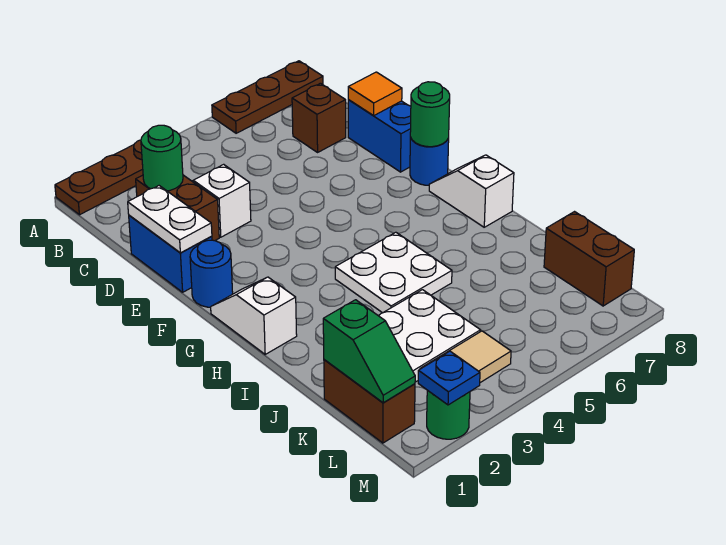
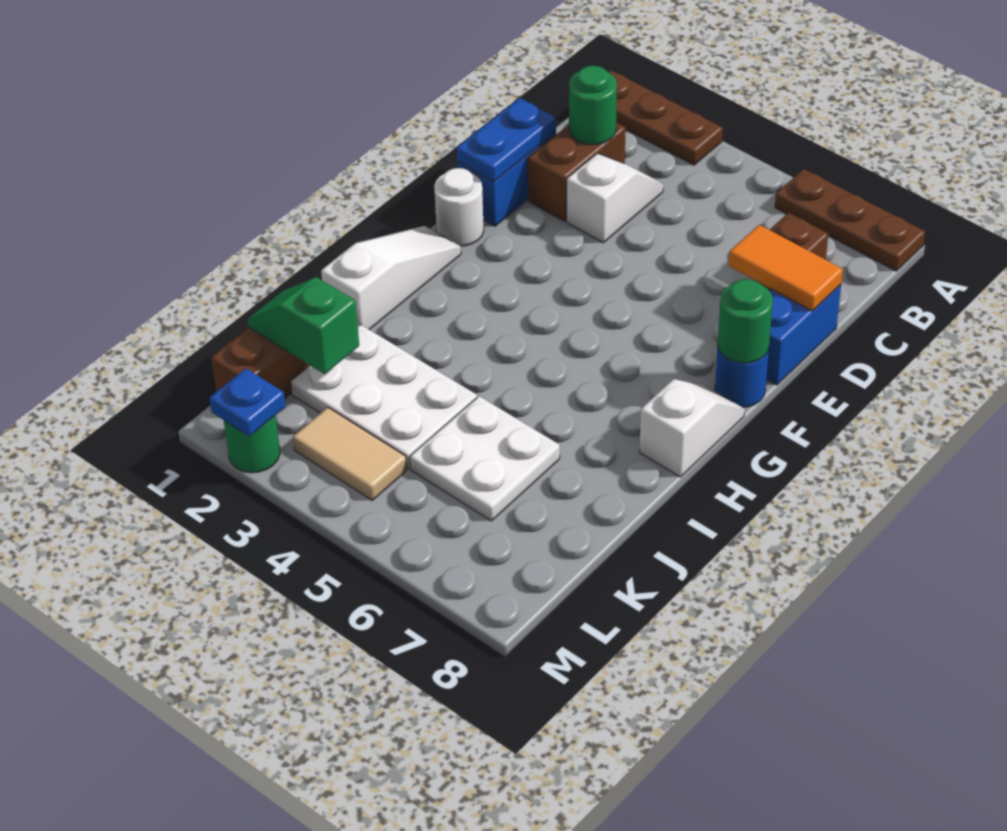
white plate D1:E1 level 2 -> blue plate D1:E1 level 2
orange tile D8 level 2 -> orange tile D7:D8 level 2
blue round brick F1 level 1 -> white round brick F1 level 1
white slope G1:H1 level 1 top H -> white slope G1:I1 level 1 top I
white plate H4:I5 level 1 -> white plate J5:K6 level 1
green slope K1:L1 level 2 top K -> green slope K1:K2 level 2 top 2
brown brick K8:L8 level 1 -> none

